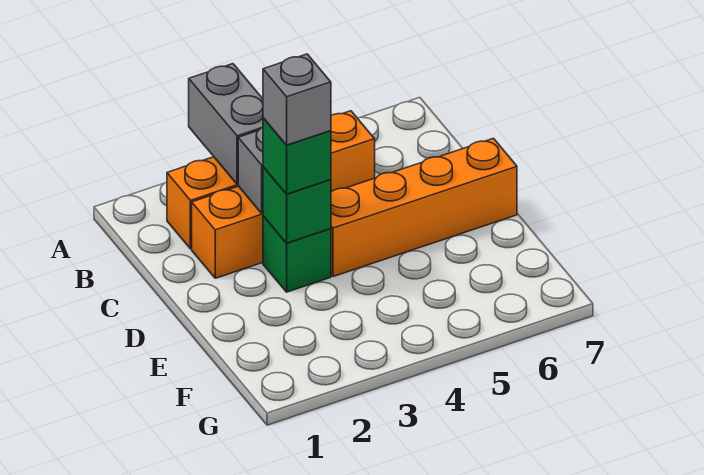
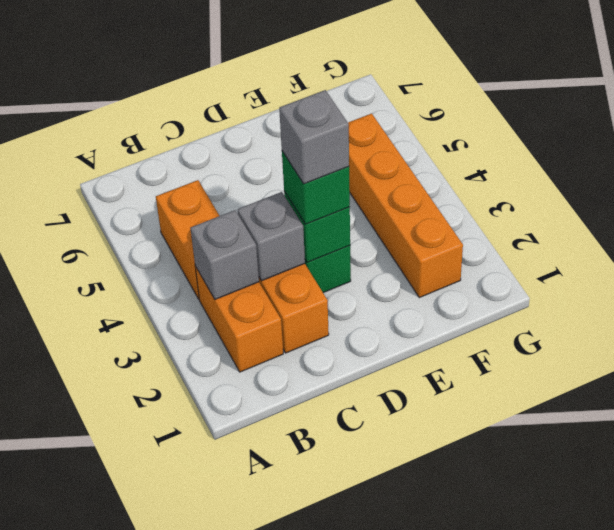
grey brick A3:B3 level 2 -> grey brick B3 level 2
orange brick D4:D7 level 1 -> orange brick F2:F5 level 1

